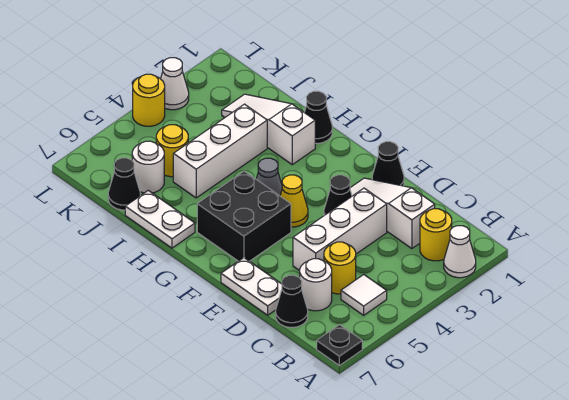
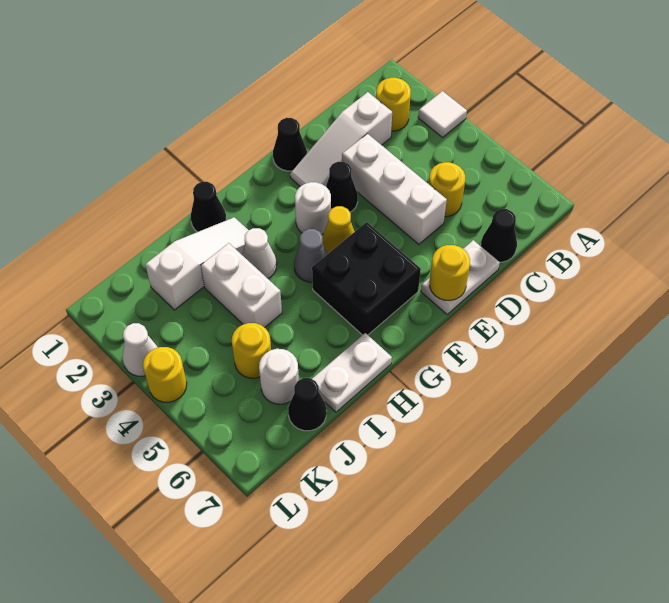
white cone A2 level 1 -> white cone H3 level 1
black plate A7 level 1 -> none
white tile B5 level 1 -> white tile A3 level 1
white round brick C6 level 1 -> white round brick F3 level 1
none -> yellow round brick E7 level 2
white slope H2:J2 level 1 top H -> white slope H2:J2 level 1 top J
white brick I3:I5 level 1 -> white brick I3:I4 level 1

